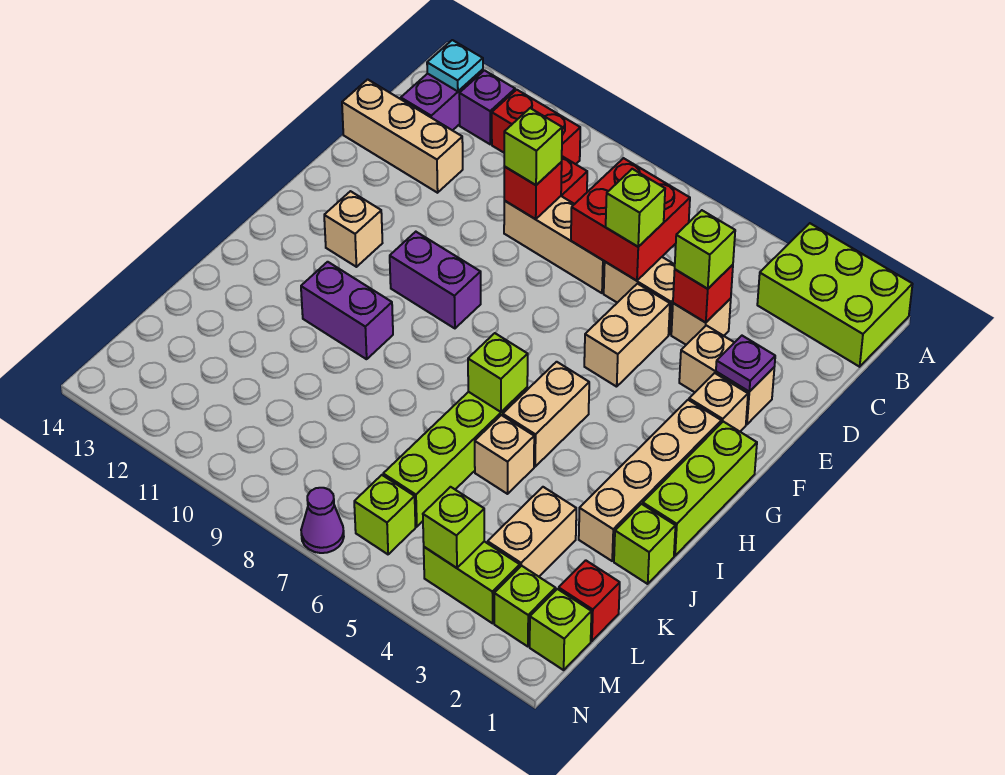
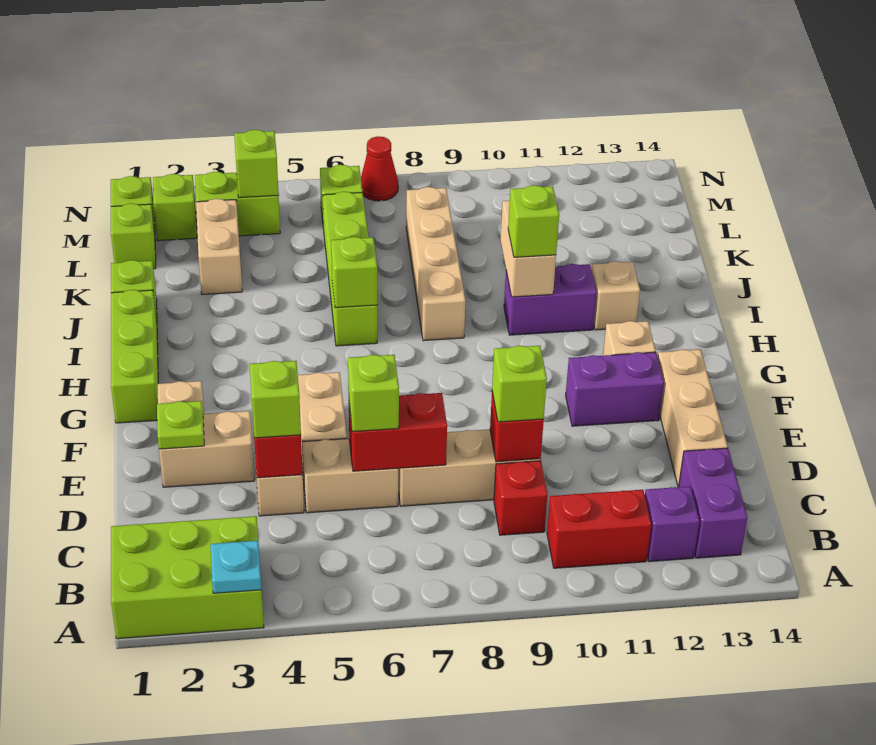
cyan plate B13 level 2 -> cyan plate A3 level 2
red brick C6:D7 level 2 -> red brick D6:D7 level 2
tan brick D12:D14 level 1 -> tan brick D13:F13 level 1
purple plate E2 level 2 -> lime plate E2 level 2
tan brick G2:J2 level 1 -> tan brick I8:L8 level 1
purple brick G9:G10 level 1 -> purple brick F11:F12 level 1
tan brick H5:I5 level 1 -> tan brick I10:J10 level 2
none -> lime brick I10 level 3
tan brick J5 level 1 -> tan brick I12 level 1
red brick L1 level 1 -> lime brick L1 level 1
purple cone N7 level 1 -> red cone N7 level 1

